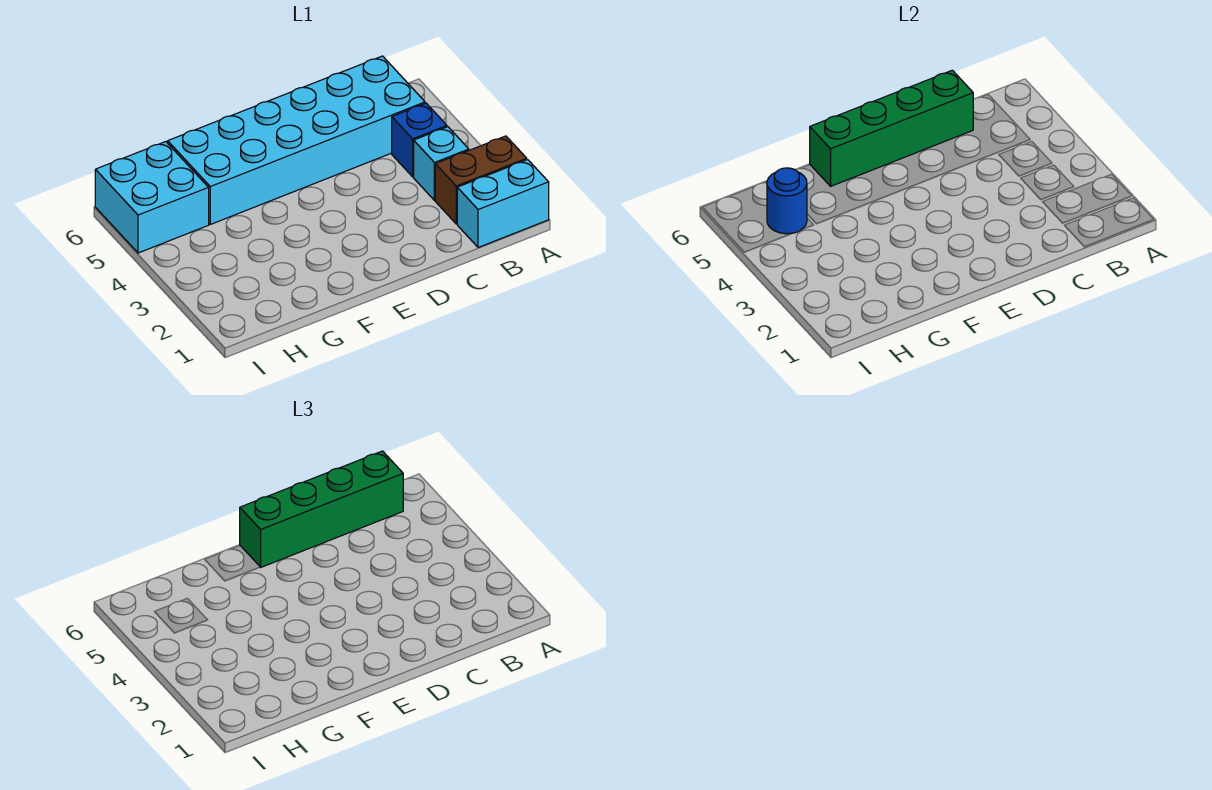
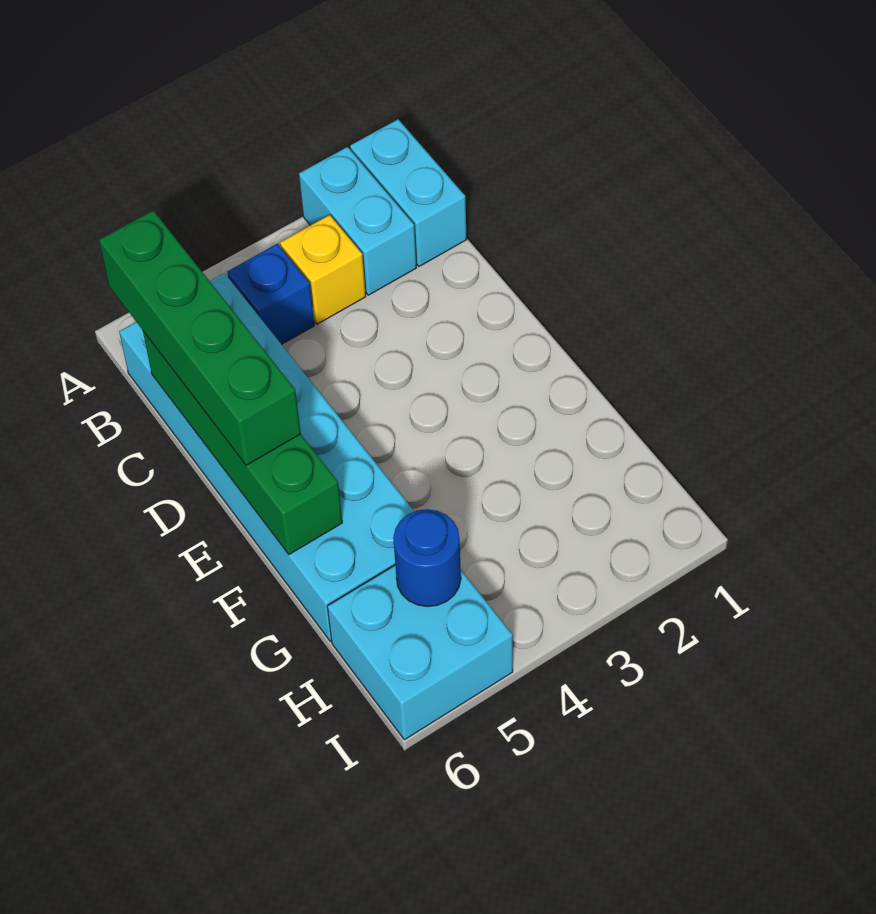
brown brick A2:B2 level 1 -> cyan brick A2:B2 level 1
cyan brick B3 level 1 -> yellow brick B3 level 1

